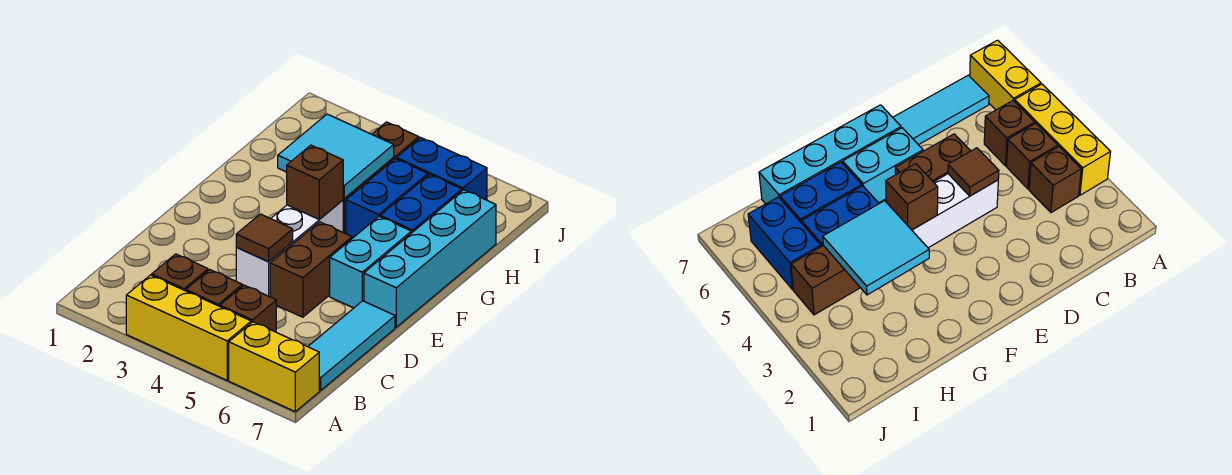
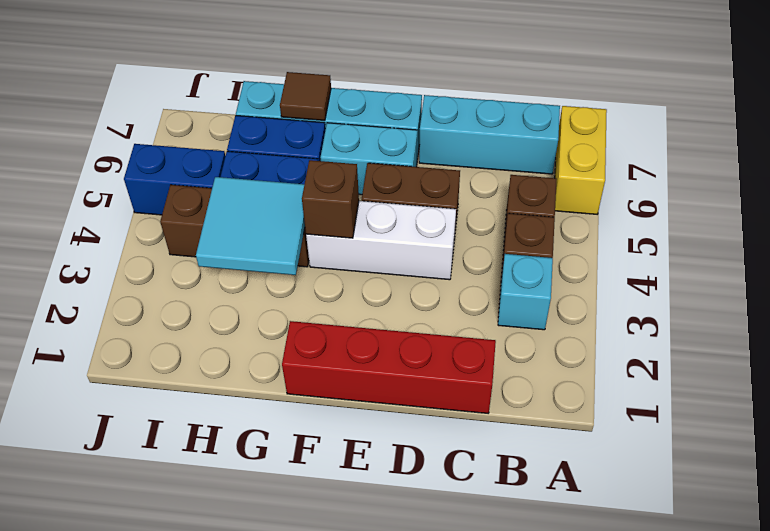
yellow brick A3:A5 level 1 -> none
brown brick B3 level 1 -> cyan brick B3 level 1
cyan tile B7:D7 level 1 -> cyan brick B7:D7 level 1
none -> red brick C1:F1 level 1
brown tile D4 level 2 -> brown tile G7 level 2
blue brick I5:I6 level 1 -> blue brick I5:J5 level 1

